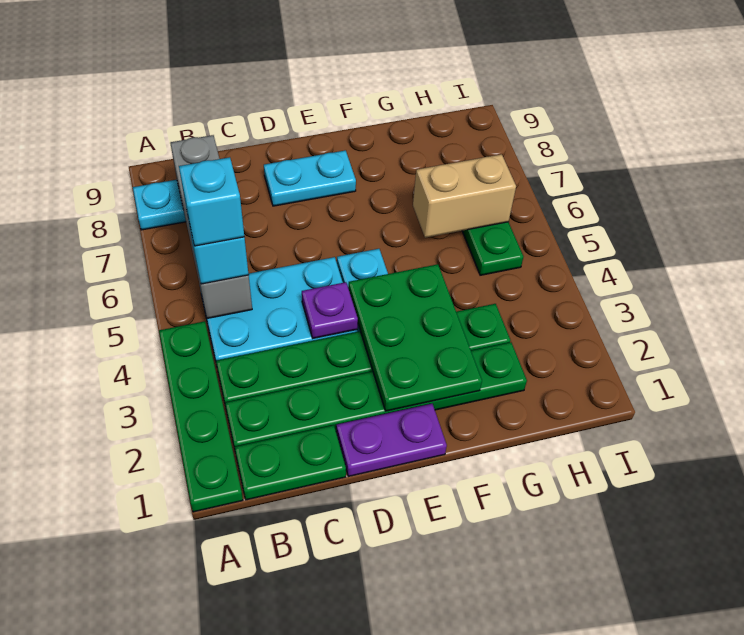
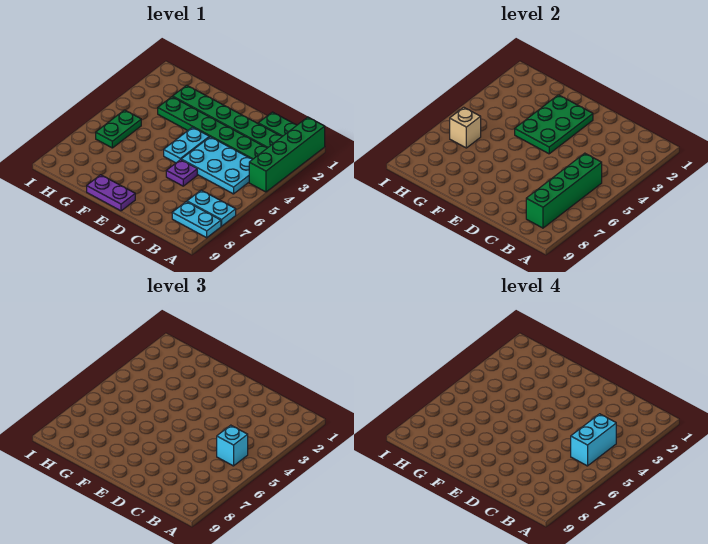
green plate A1:A4 level 1 -> green brick A1:A4 level 1
grey brick B5:B8 level 2 -> green brick B5:B8 level 2
cyan brick B5 level 4 -> cyan brick B4:B5 level 4
purple plate D1:E1 level 1 -> purple plate E9:F9 level 1
purple plate D4 level 2 -> purple plate D6 level 1
cyan plate D8:E8 level 1 -> cyan plate A7:B7 level 1
tan brick G6:H6 level 2 -> tan brick H6 level 2

